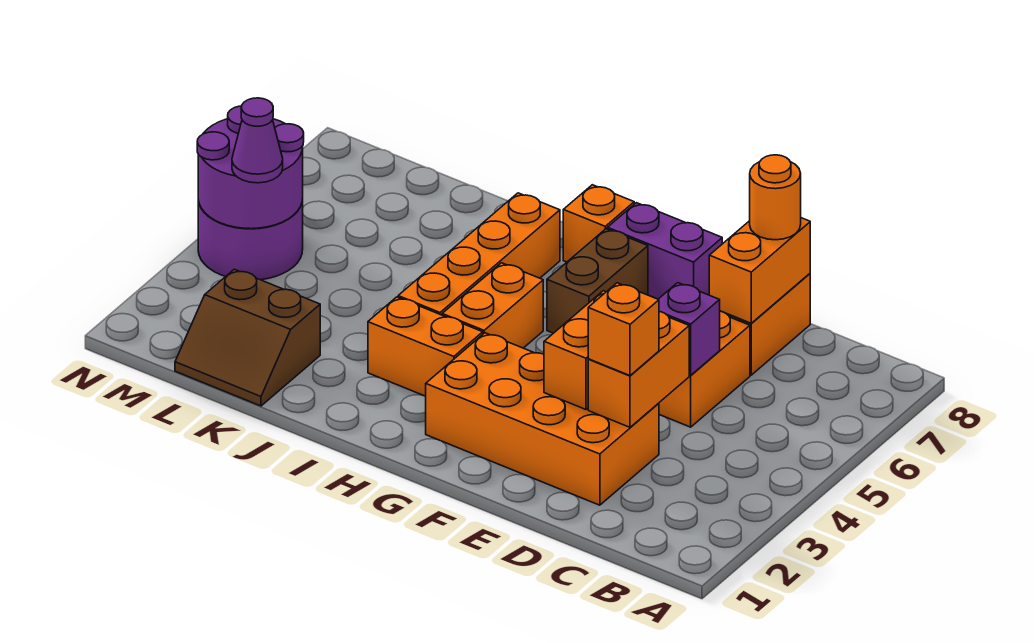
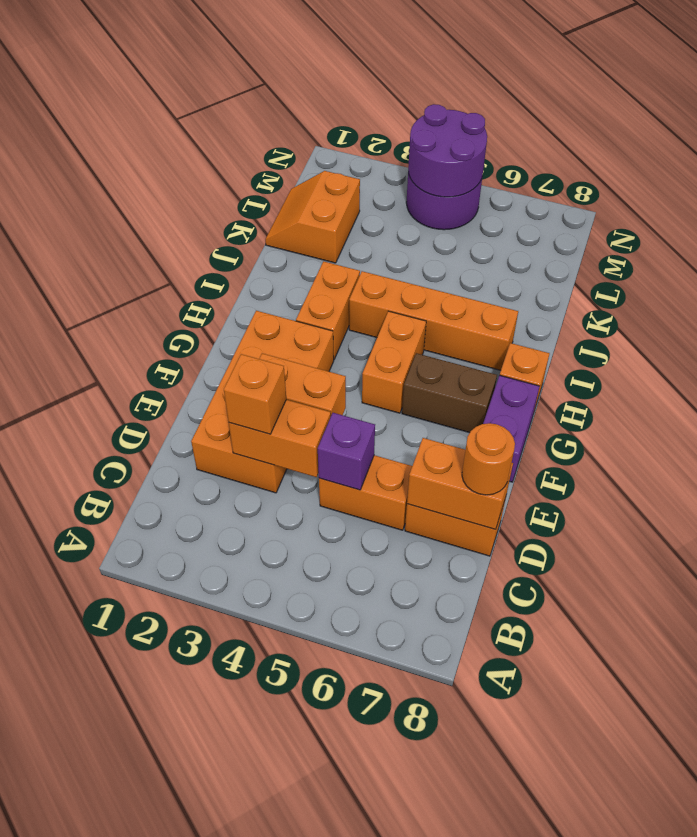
orange brick H4:H5 level 1 -> orange brick G5:H5 level 1
brown slope K1:L2 level 1 top 2 -> orange slope K1:L2 level 1 top 2
purple cone M4 level 3 -> none

